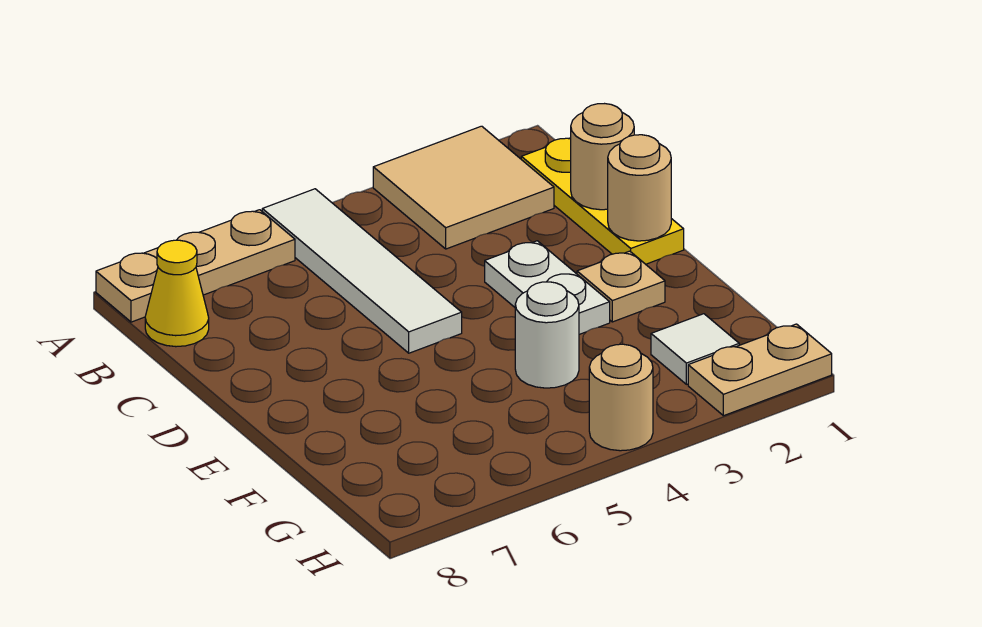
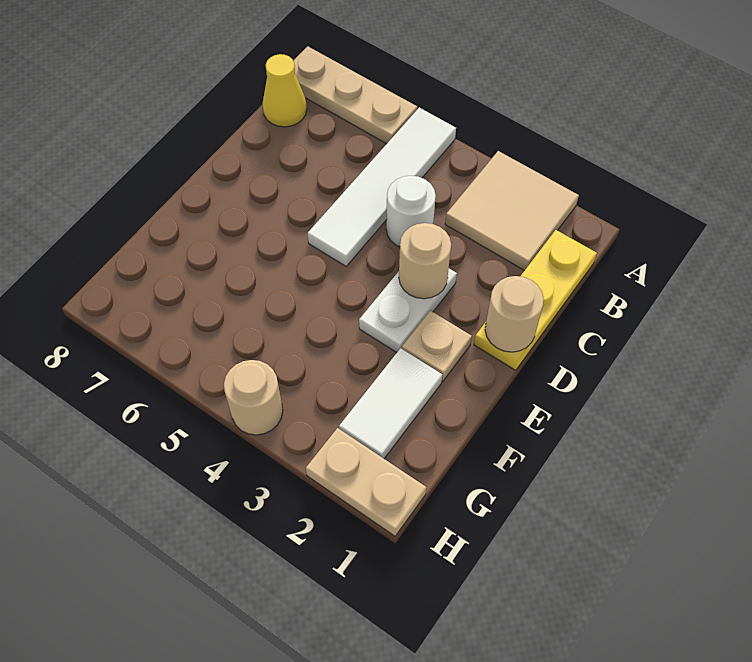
tan round brick C1 level 2 -> tan round brick D3 level 2
white round brick F4 level 1 -> white round brick C4 level 1
white tile G2 level 1 -> white tile F2:G2 level 1

